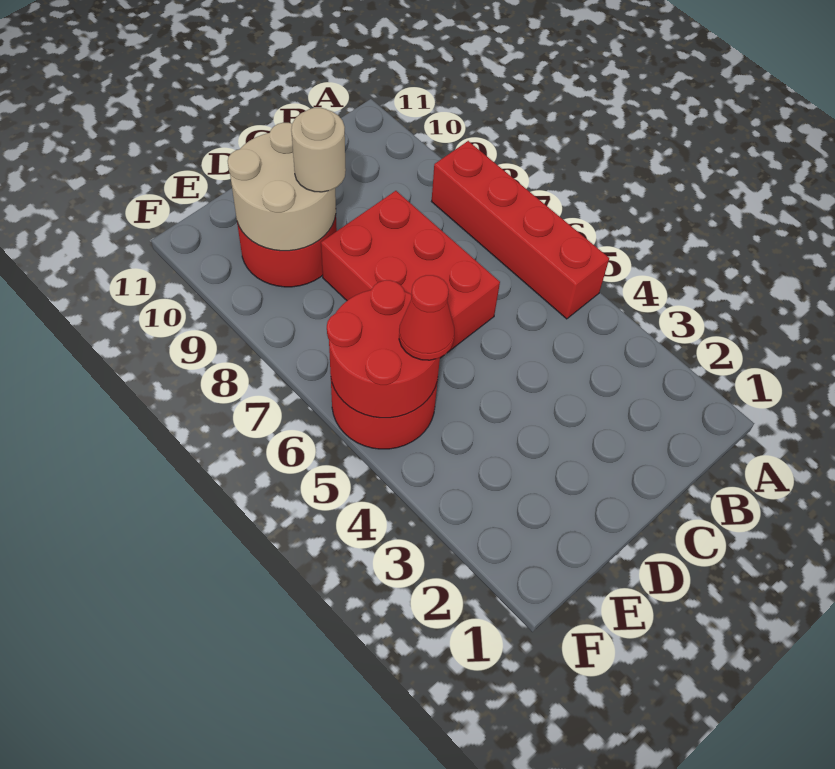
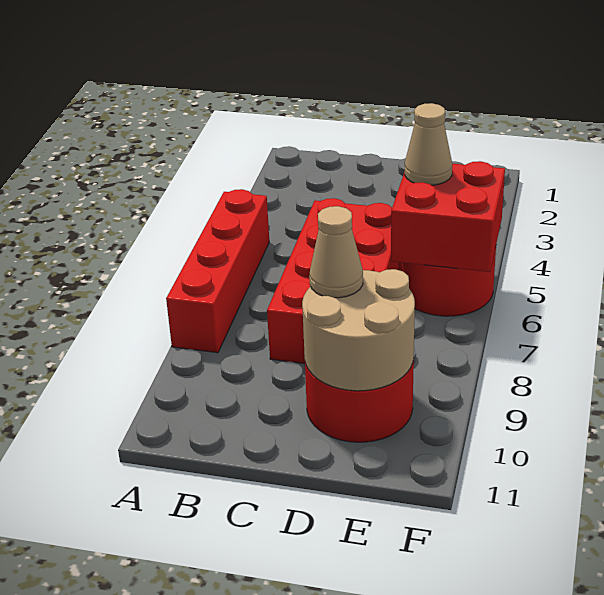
red brick C6:D8 level 1 -> red brick C5:D8 level 1
tan round brick D9 level 3 -> tan cone D9 level 3
red round brick E5:F6 level 2 -> red brick E5:F6 level 2
red cone E5 level 3 -> tan cone E5 level 3

